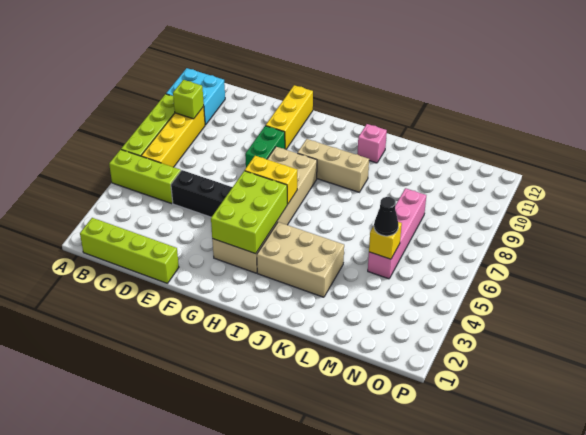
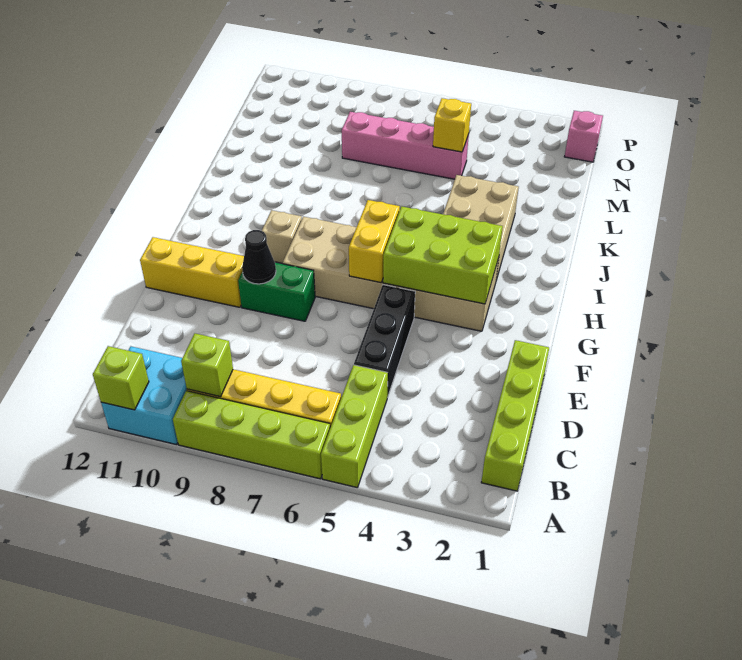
none -> lime brick A11 level 2
tan brick H9:J9 level 1 -> tan brick H9 level 1
pink brick J11 level 1 -> pink brick O1 level 1
black cone M5 level 3 -> black cone F9 level 2

